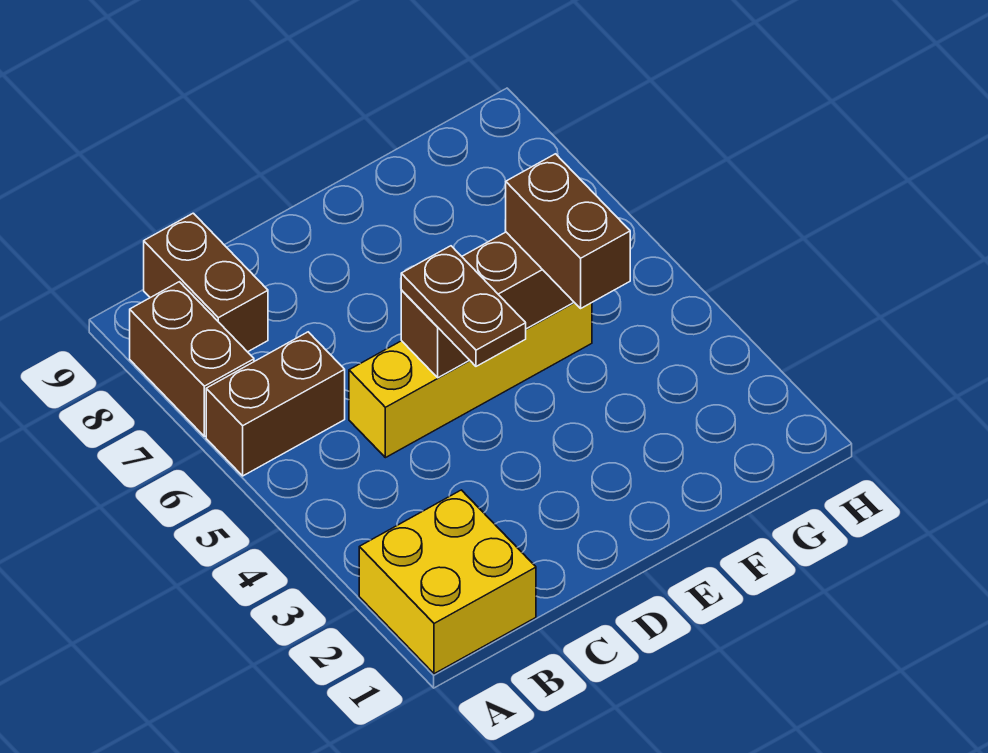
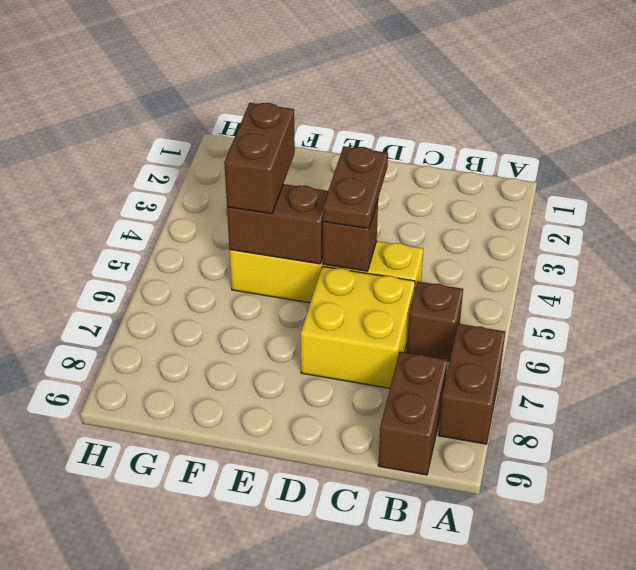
yellow brick A1:B2 level 1 -> yellow brick C6:D7 level 1
brown brick A6:B6 level 1 -> brown brick B6 level 1

